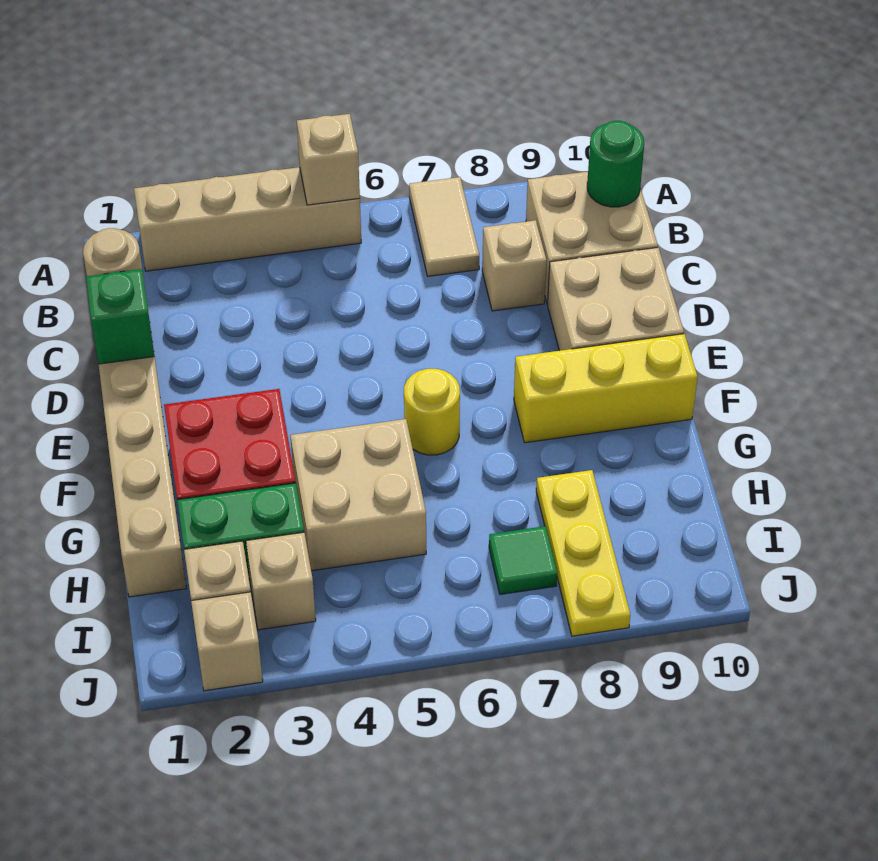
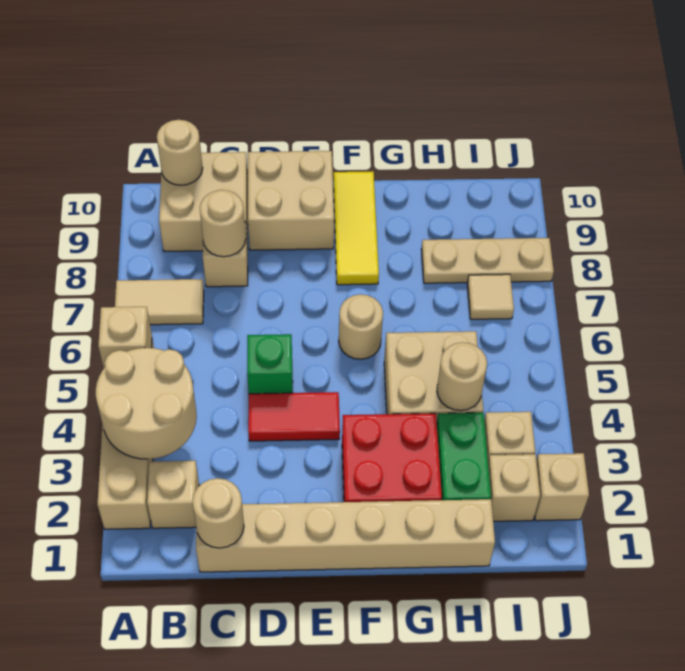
none -> tan round brick A3:B4 level 2
none -> tan brick B2 level 1
green round brick B10 level 2 -> tan round brick B10 level 2
none -> tan round brick C8 level 2
green brick D1 level 2 -> green brick D5 level 1
none -> red tile D4:E4 level 1
yellow round brick F6 level 1 -> tan round brick F6 level 1
yellow brick F8:F10 level 1 -> yellow tile F8:F10 level 1
none -> tan round brick H4 level 2
yellow plate H8:J8 level 1 -> tan plate H8:J8 level 1
green tile I7 level 1 -> tan tile I7 level 1

